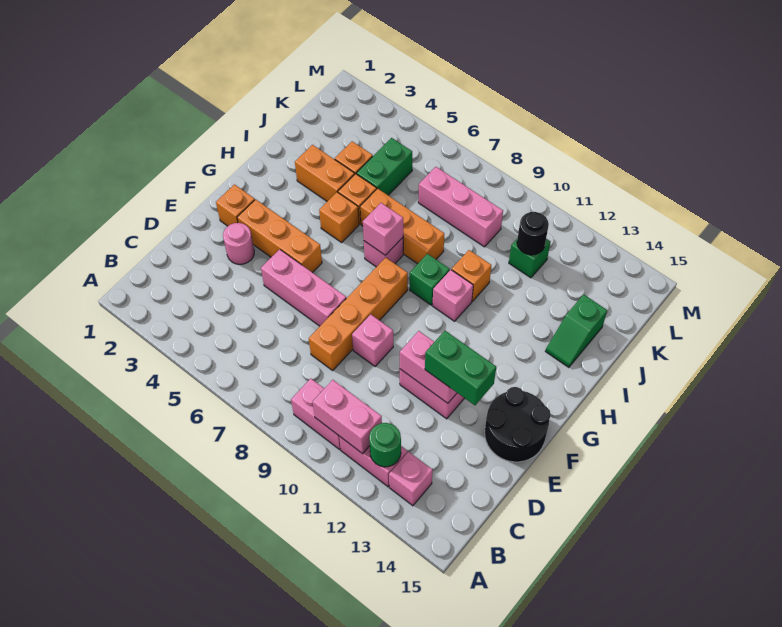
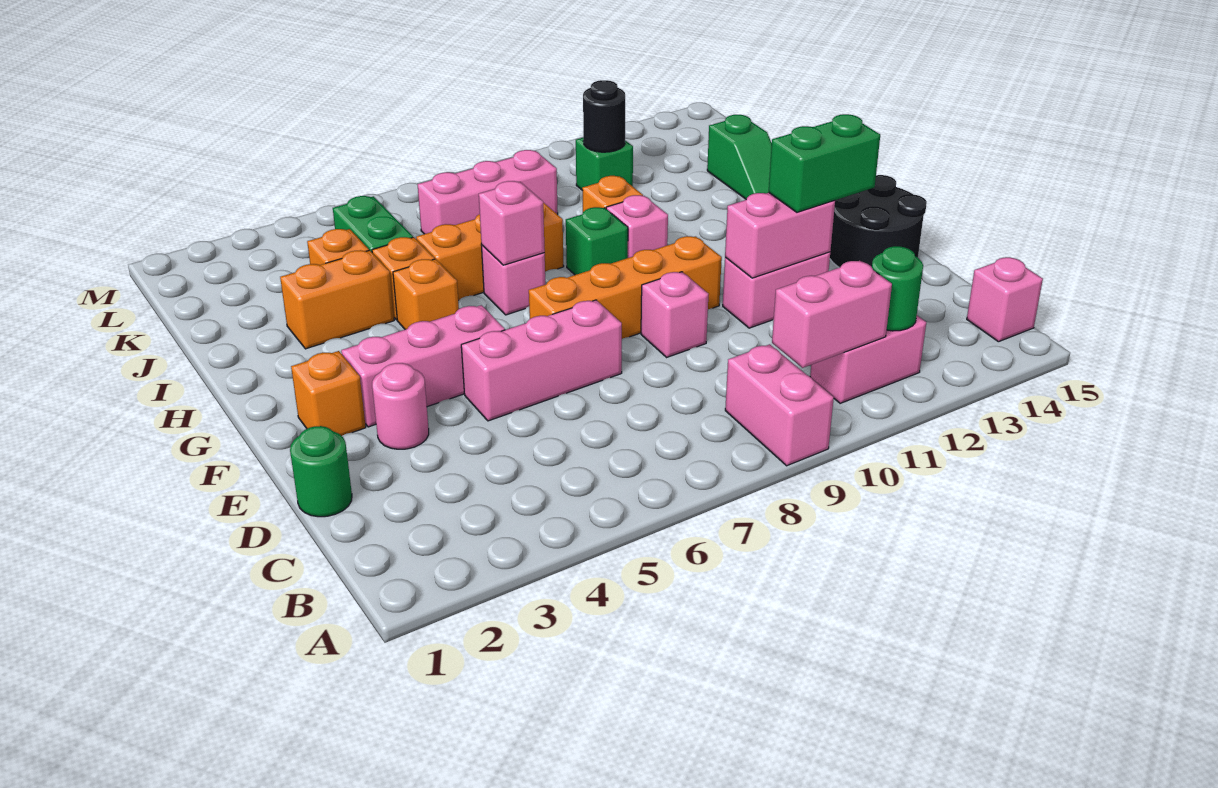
pink brick B9:B10 level 1 -> pink brick A9:B9 level 1
pink brick B13 level 1 -> pink brick B15 level 1
none -> green round brick D1 level 1
orange brick D8:G8 level 1 -> orange brick F7:F10 level 1
orange brick F3:F5 level 1 -> pink brick F3:F5 level 1

